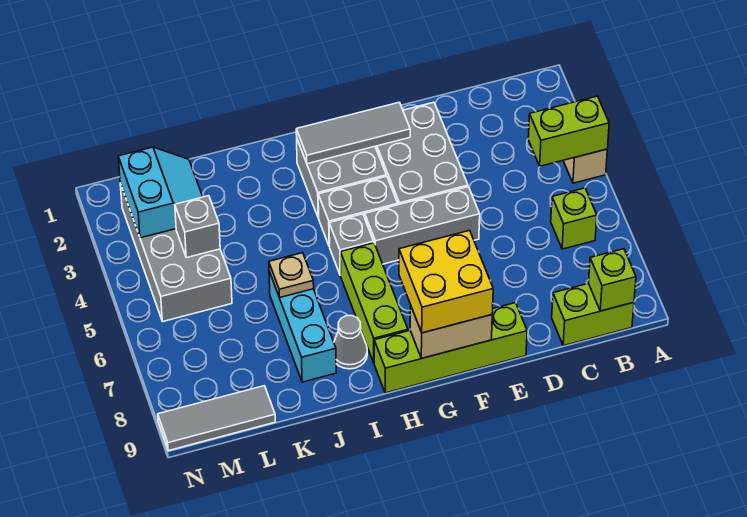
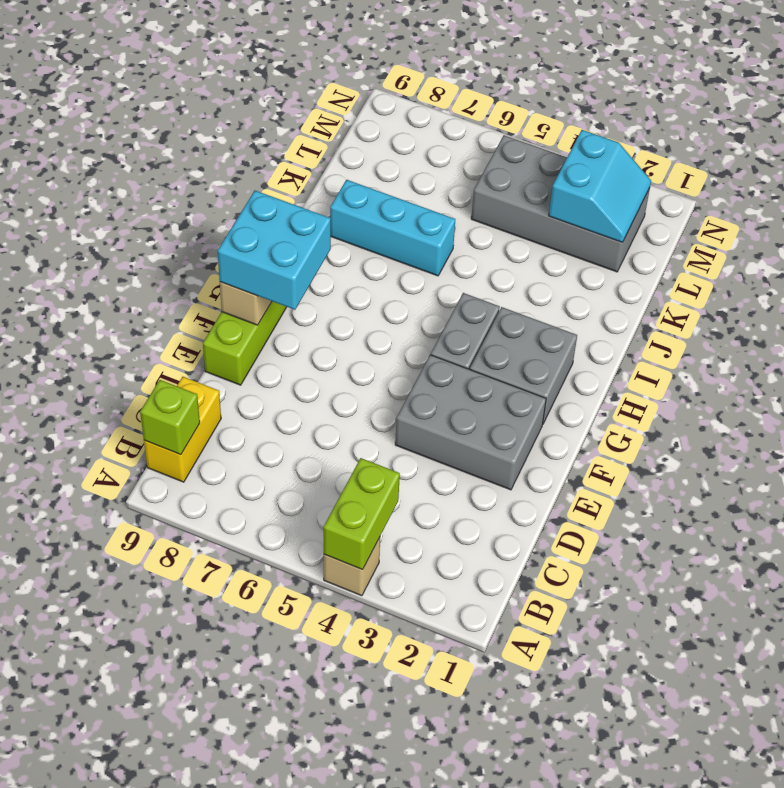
lime brick B6 level 1 -> none
lime brick B9:C9 level 1 -> yellow brick B9:C9 level 1
grey brick E5:G5 level 1 -> none
grey tile F2:H2 level 2 -> none
yellow brick F8:G9 level 3 -> cyan brick F8:G9 level 3
grey brick H5 level 1 -> none
lime brick H6:H8 level 1 -> none
grey cone I8 level 1 -> none
tan plate J6 level 2 -> none
cyan slope L2:M3 level 2 top M -> cyan slope L2:M3 level 2 top 3
grey brick L4 level 2 -> none
grey tile L9:N9 level 1 -> none

